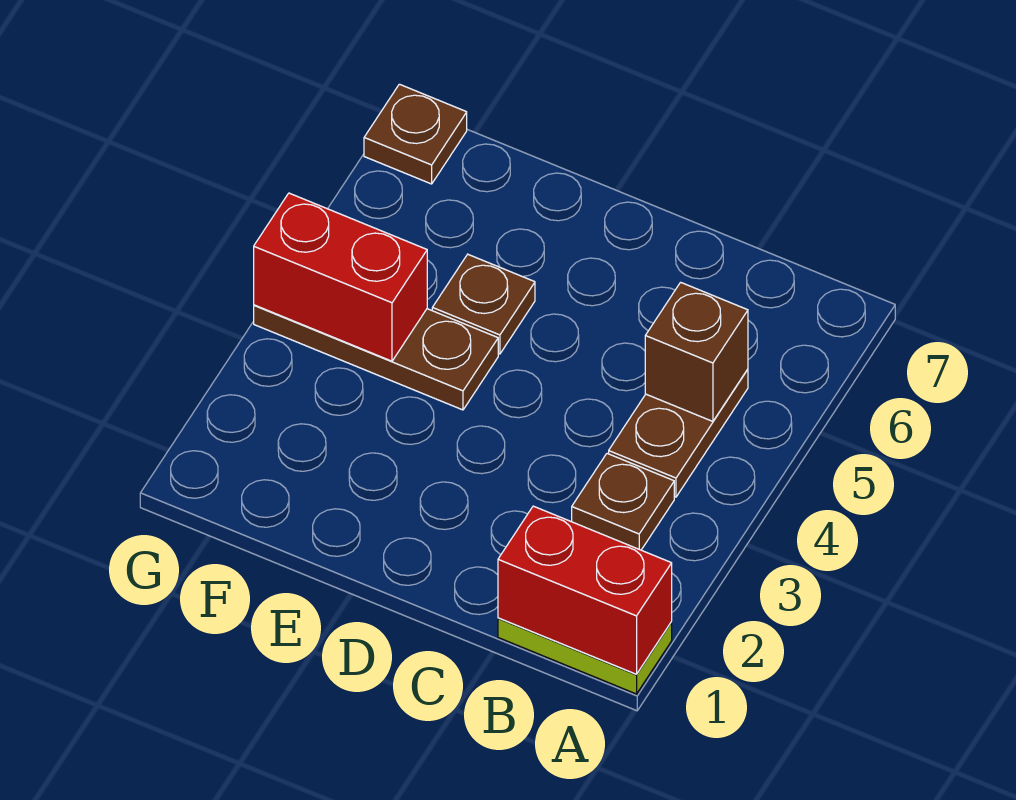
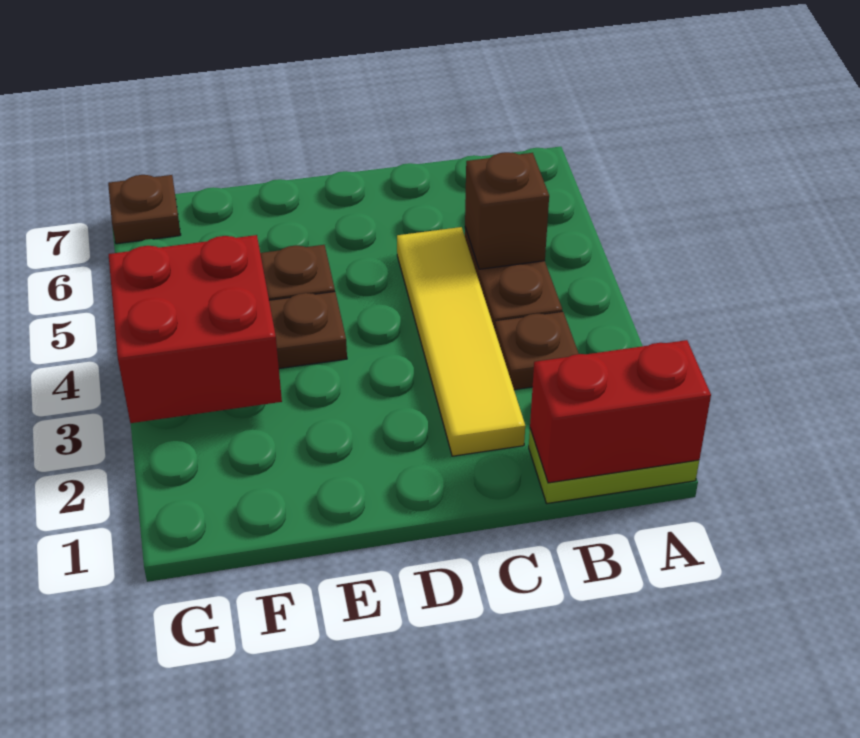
none -> yellow tile C2:C5 level 1
red brick F4:G4 level 2 -> red brick F3:G4 level 2

